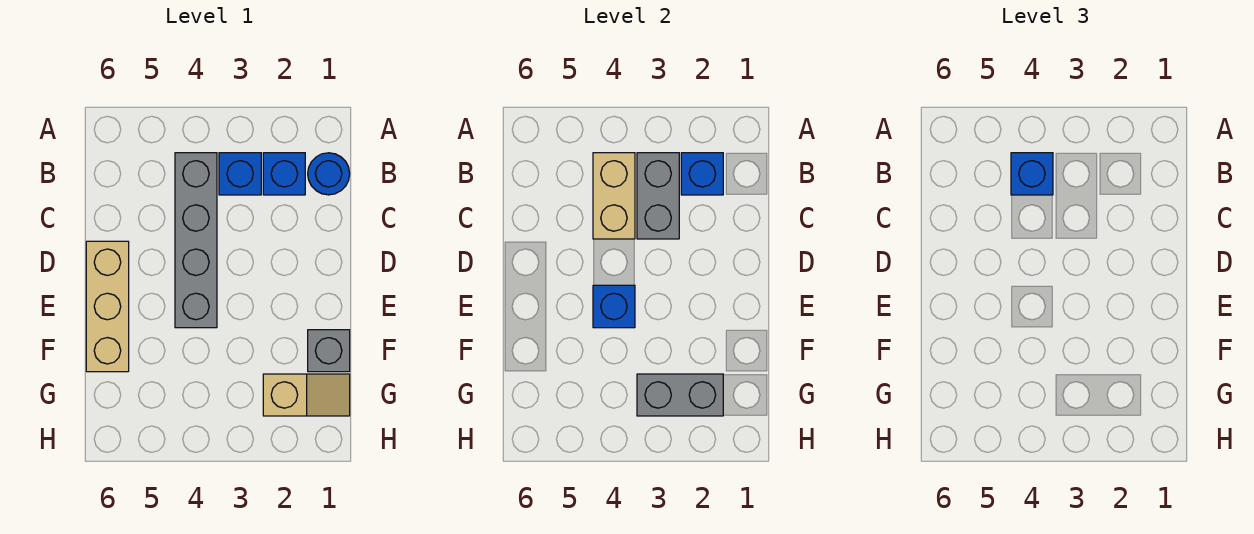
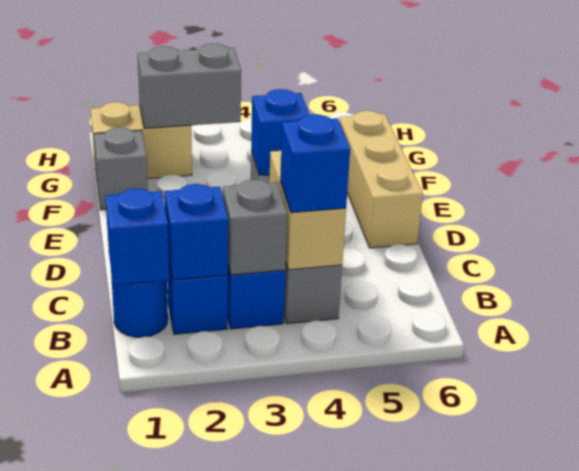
none -> blue brick B1 level 2
grey brick B3:C3 level 2 -> grey brick B3 level 2
tan slope G1:G2 level 1 top 2 -> tan brick G1:G2 level 1

